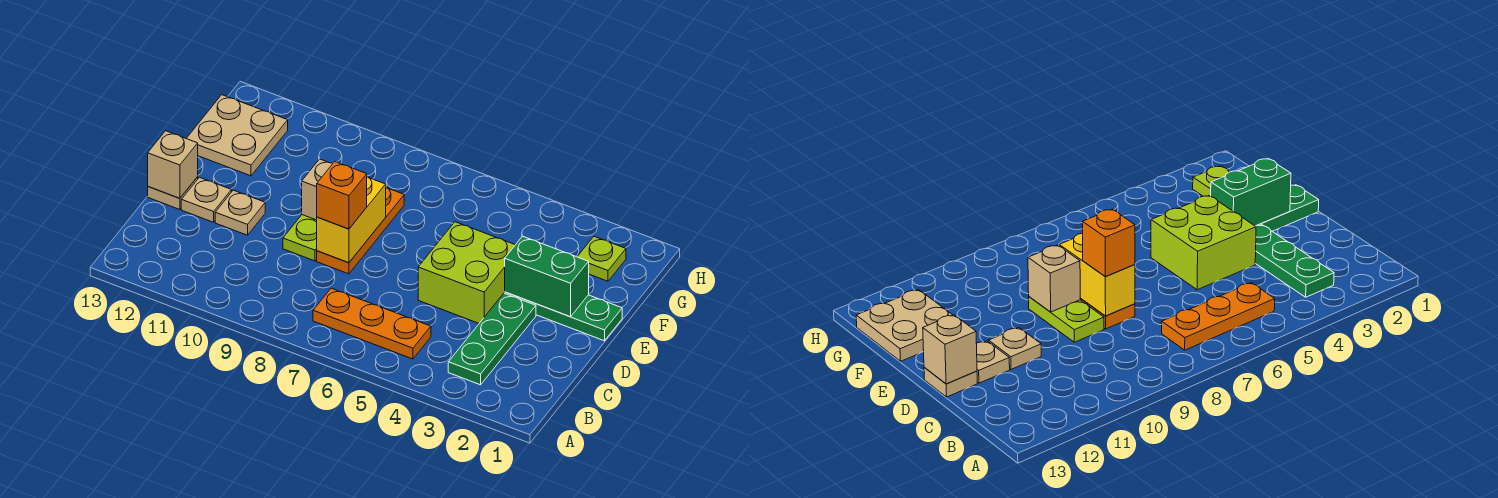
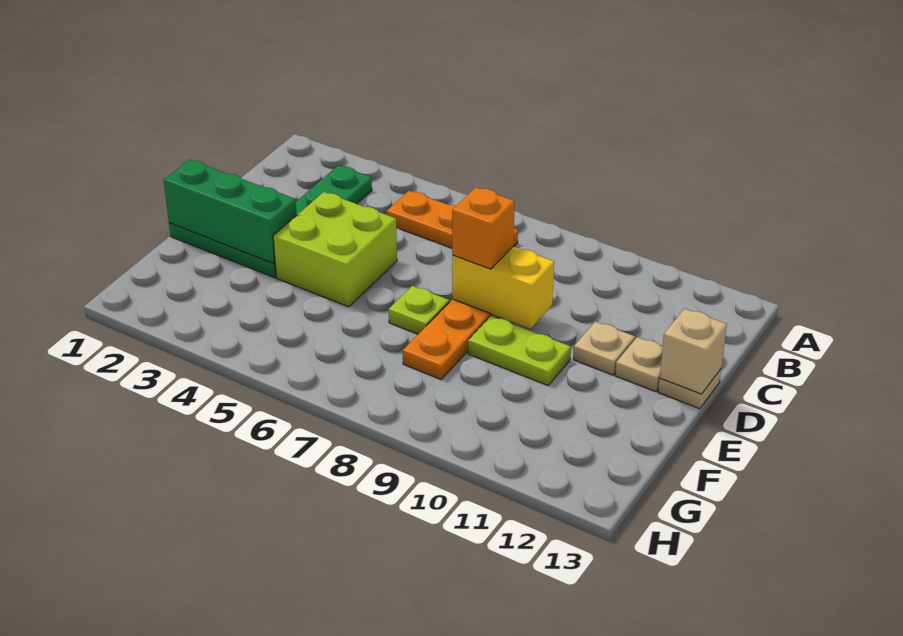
yellow brick D8:E8 level 2 -> yellow brick D8:D9 level 2
lime plate D9:E9 level 1 -> lime plate E9:E10 level 1
green brick E2:E3 level 2 -> green brick E1:E3 level 2
tan brick E9 level 2 -> none
tan plate F12:G13 level 1 -> none
lime plate G2 level 1 -> lime plate E7 level 1

